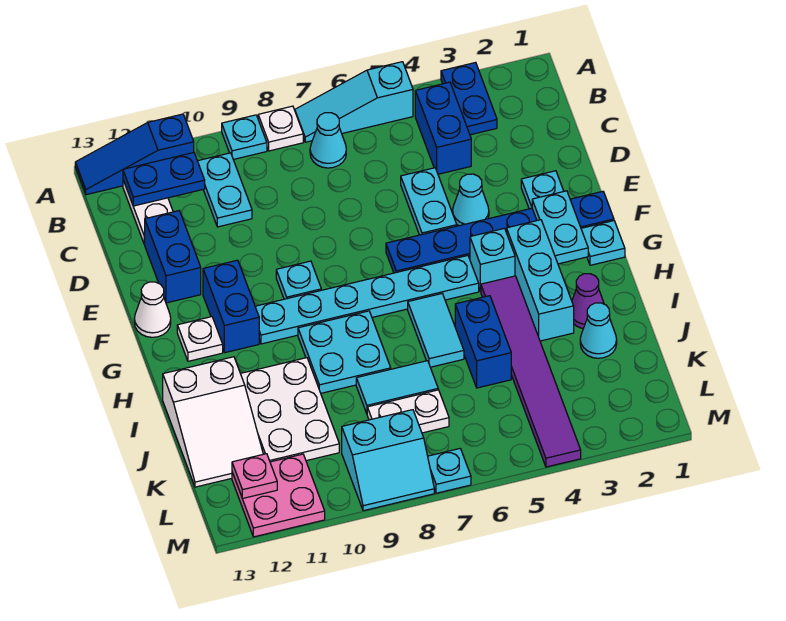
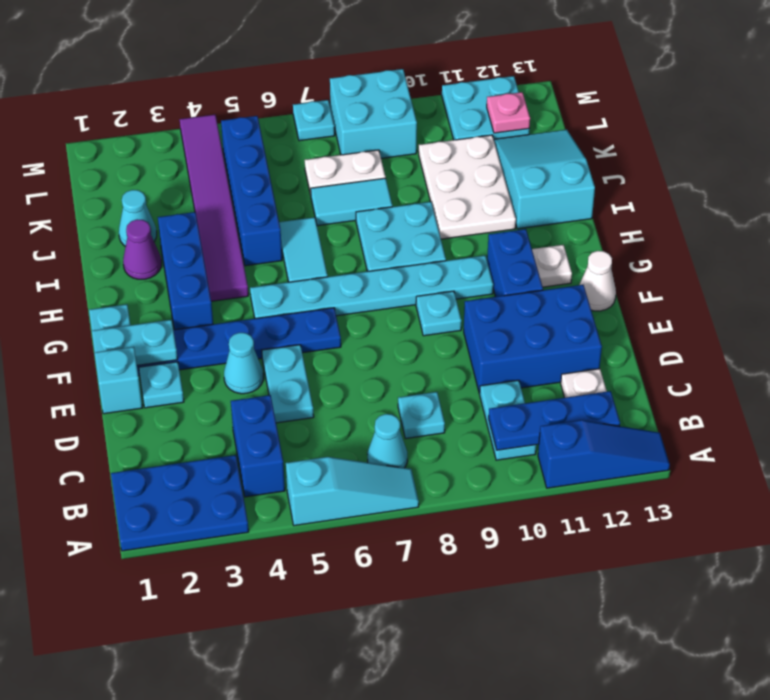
blue plate A3:B3 level 1 -> blue plate A1:B3 level 1
white plate A8 level 1 -> none
cyan plate A9 level 1 -> cyan plate C8 level 1
blue plate B11:B12 level 2 -> blue plate B10:B12 level 2
blue brick D12:E12 level 1 -> blue brick D10:E12 level 1
cyan plate F2:G2 level 2 -> cyan plate F1:F2 level 2
cyan brick G3:I3 level 1 -> blue brick G3:I3 level 1
cyan brick G4 level 1 -> cyan brick E1 level 1
blue brick I5:J5 level 1 -> blue brick I5:L5 level 1
white slope I12:K13 level 1 top I -> cyan slope I12:K13 level 1 top I
cyan slope L8:M9 level 1 top L -> cyan brick L8:M9 level 1
pink plate L11:M12 level 1 -> cyan plate L11:M12 level 1

